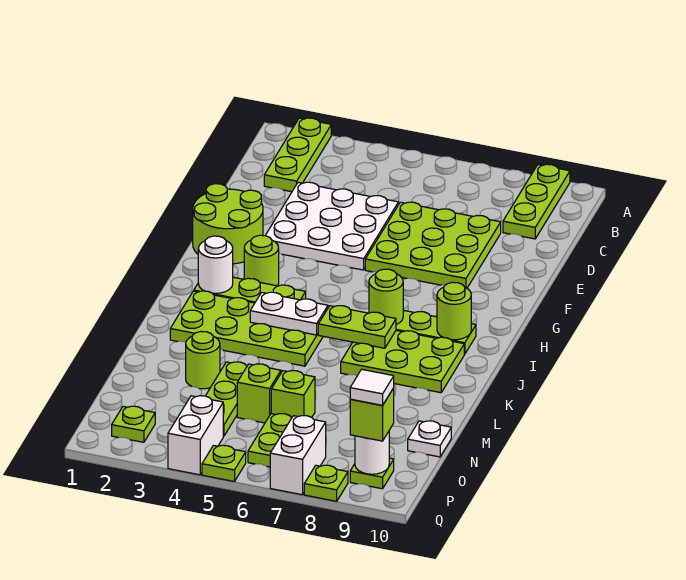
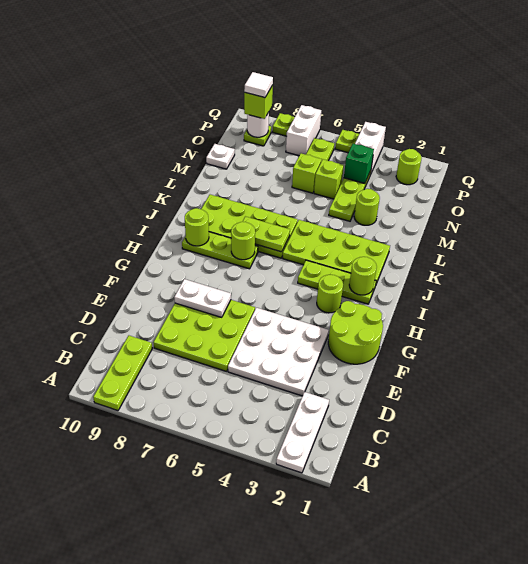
lime plate A2:C2 level 1 -> white plate A2:C2 level 1
white round brick I2 level 2 -> lime round brick I2 level 2
white plate J4:J5 level 2 -> white plate F7:F8 level 2
lime plate J7:K9 level 1 -> lime plate J6:K9 level 1
none -> green brick O4 level 2
lime plate P2 level 1 -> lime round brick P2 level 1

